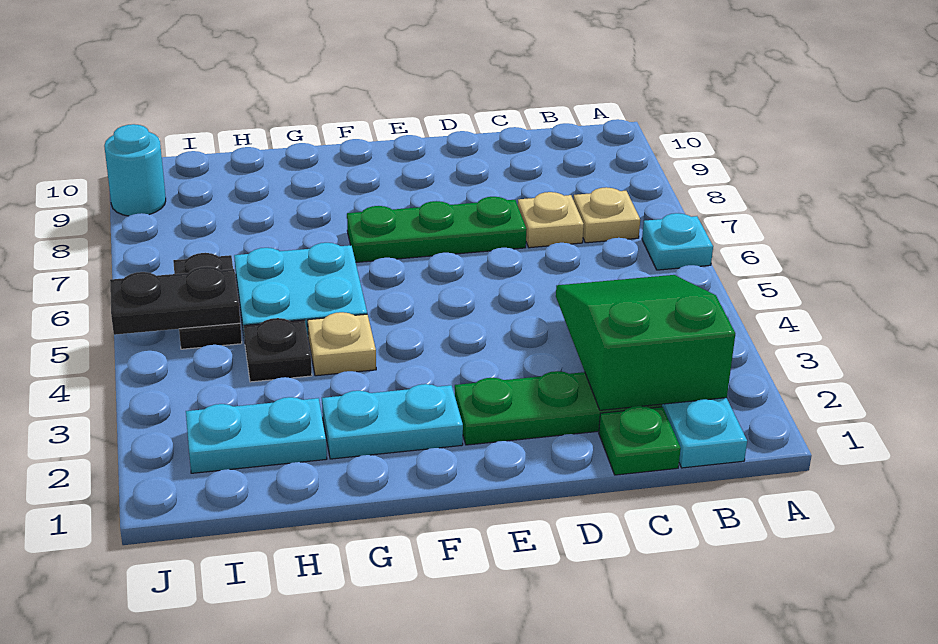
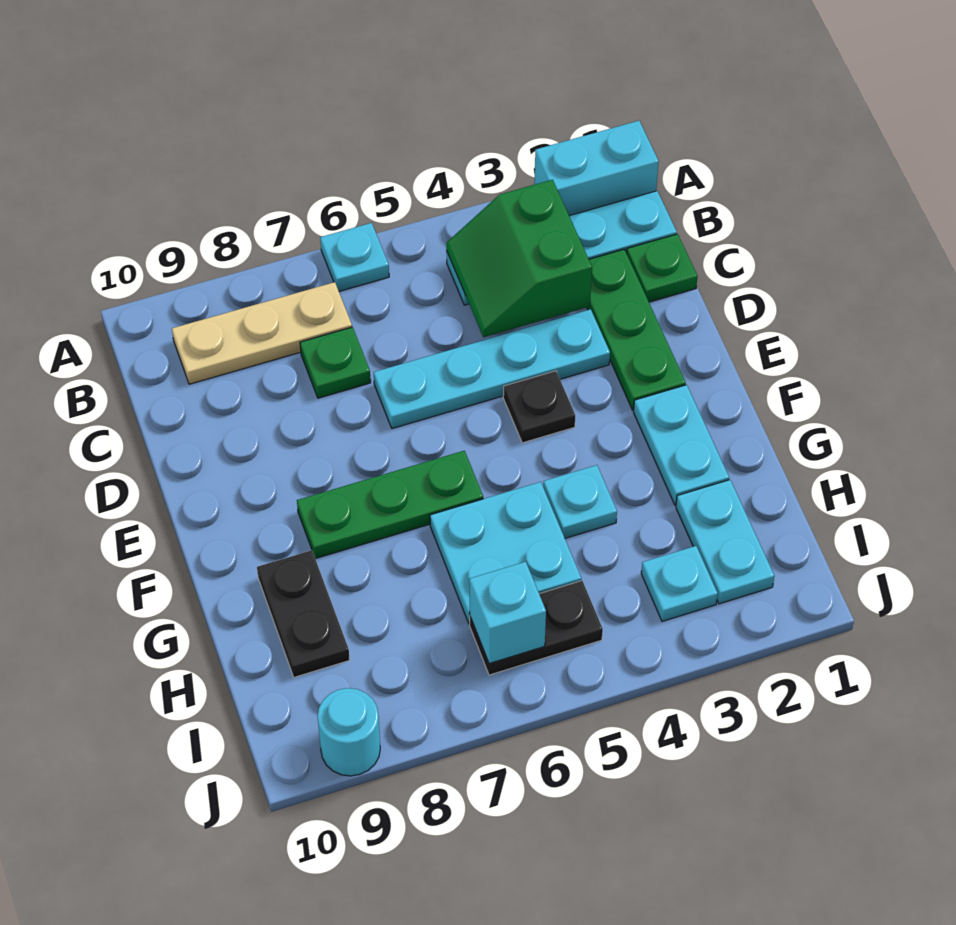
none -> cyan brick A1:A2 level 1
green slope B2:C4 level 2 top 2 -> green slope B3:C4 level 2 top 3
tan plate B7 level 1 -> tan plate B7:B9 level 1
tan plate C7 level 1 -> green plate C7 level 1
none -> cyan plate D3:D6 level 1
green plate D7:F7 level 1 -> green plate F6:F8 level 1
tan plate G4 level 1 -> cyan plate G4 level 1
black plate H4 level 1 -> black plate E4 level 1
none -> cyan plate I3 level 1
black plate I5:J5 level 2 -> black plate G9:H9 level 1
none -> cyan brick I6 level 2

